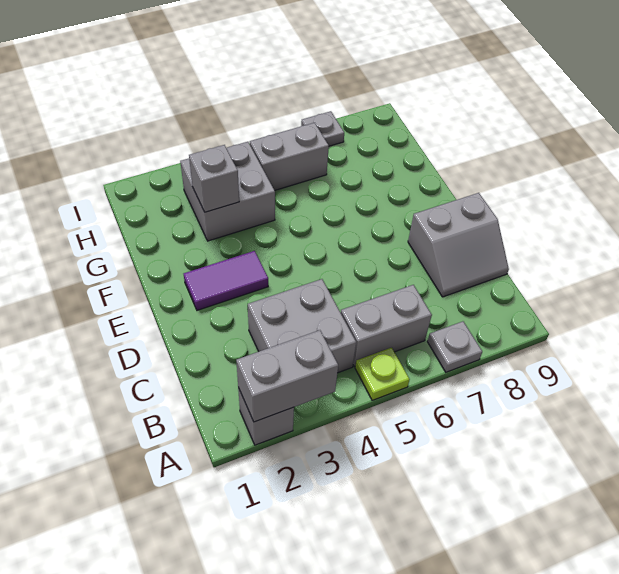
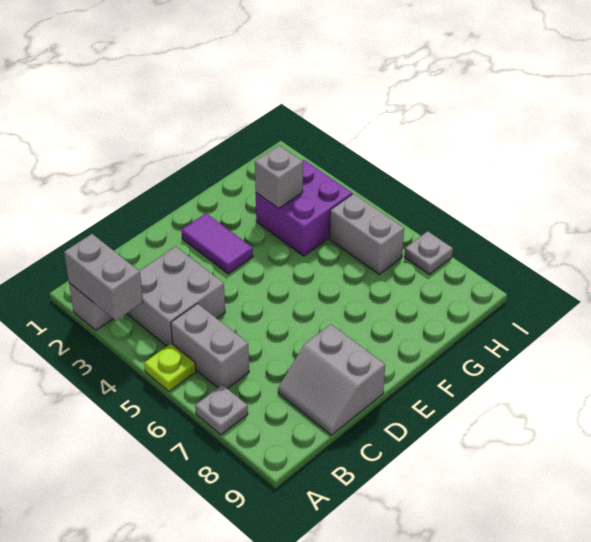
grey brick G3:H4 level 1 -> purple brick G3:H4 level 1

